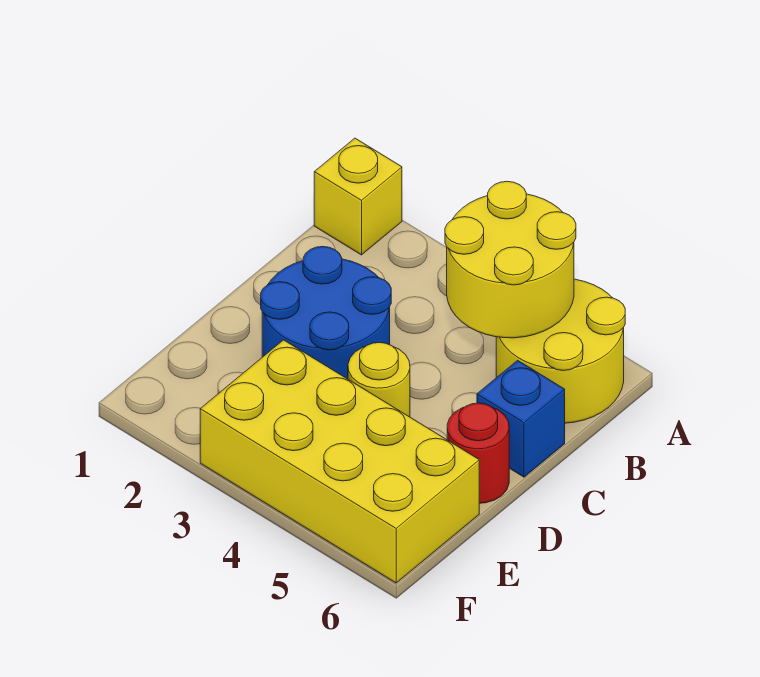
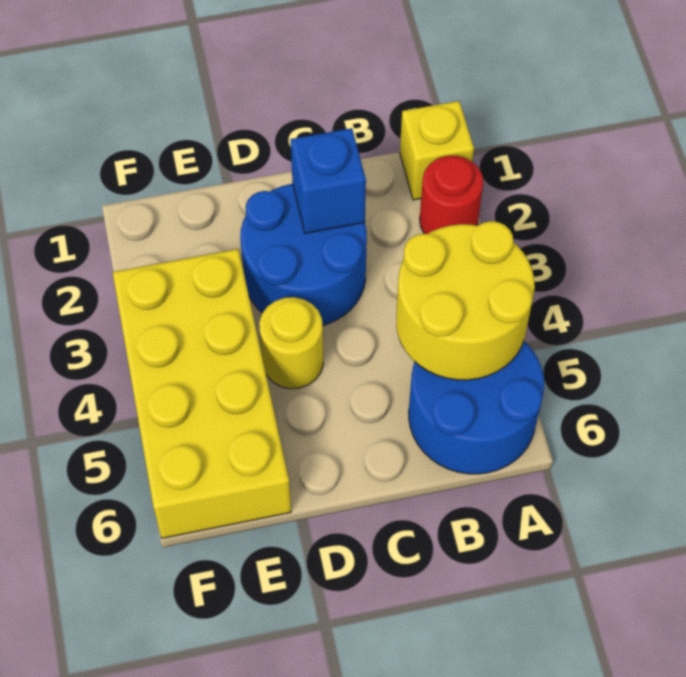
yellow round brick A5:B6 level 1 -> blue round brick A5:B6 level 1
blue brick C6 level 1 -> blue brick C2 level 2
red round brick D6 level 1 -> red round brick A2 level 1

